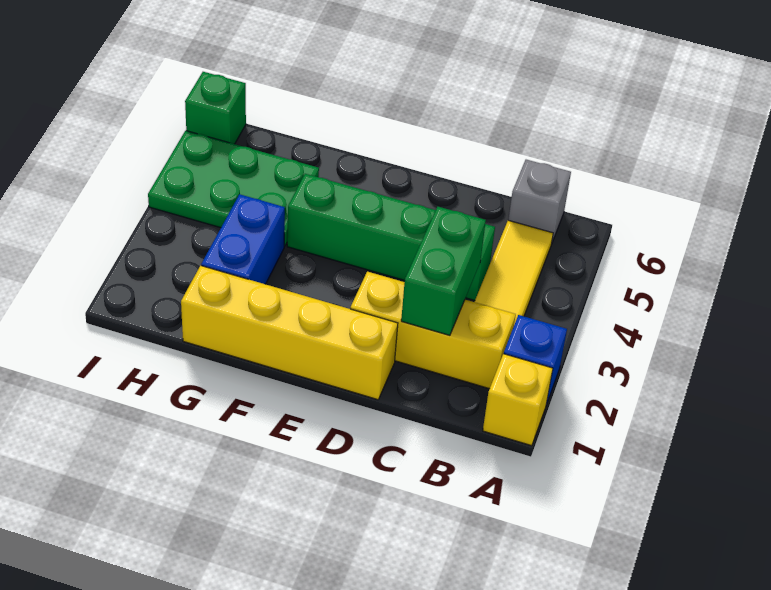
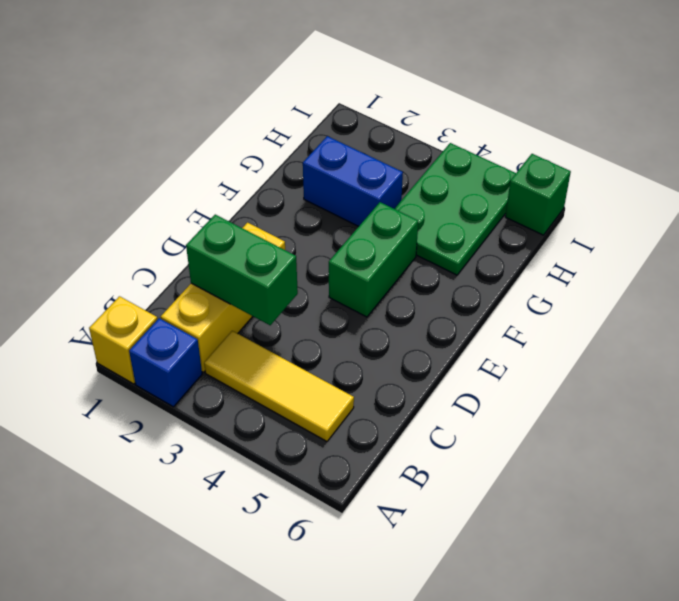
grey brick B6 level 1 -> none
green brick C4:F4 level 1 -> green brick E4:F4 level 1
yellow brick D1:G1 level 1 -> none

